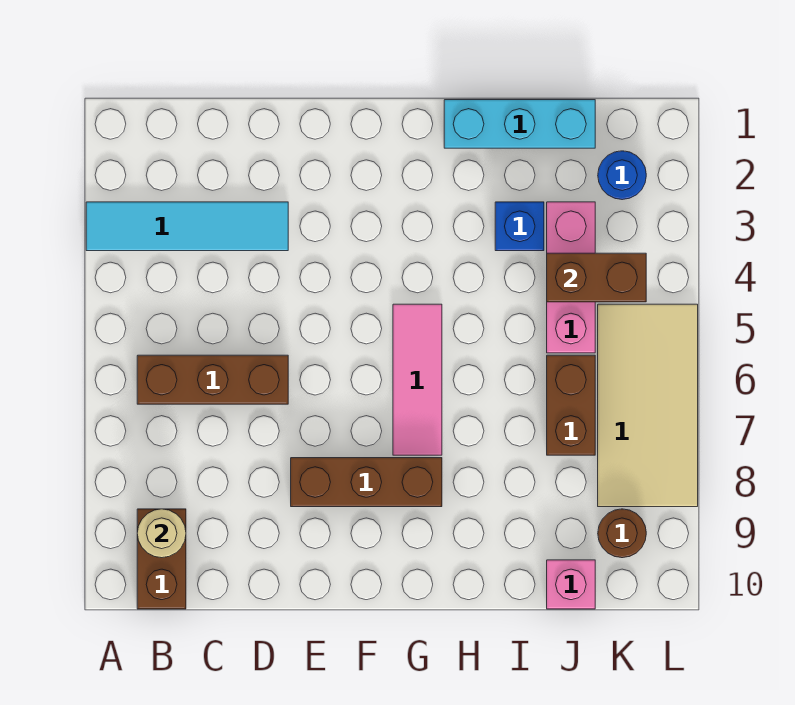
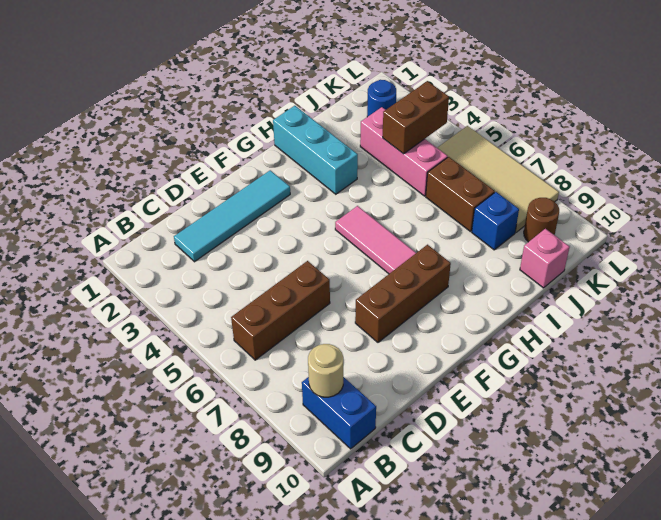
cyan tile A3:D3 level 1 -> cyan tile C2:F2 level 1
brown brick B9:B10 level 1 -> blue brick B9:B10 level 1
cyan brick H1:J1 level 1 -> cyan brick H1:H3 level 1
blue brick I3 level 1 -> blue brick J8 level 1

